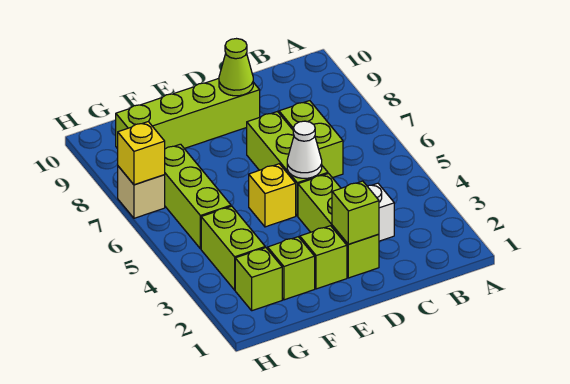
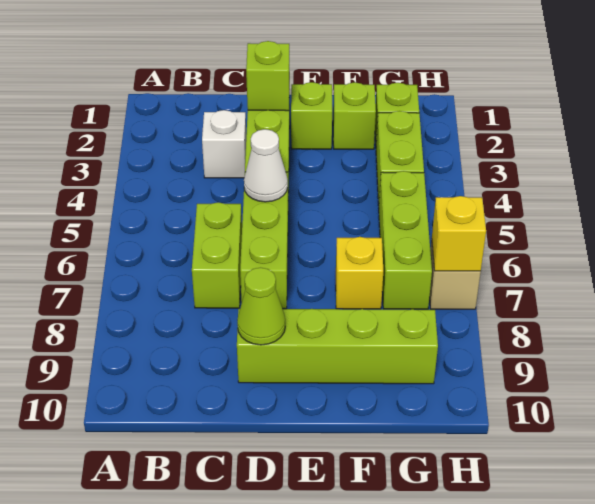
yellow brick E5 level 1 -> yellow brick F7 level 1

